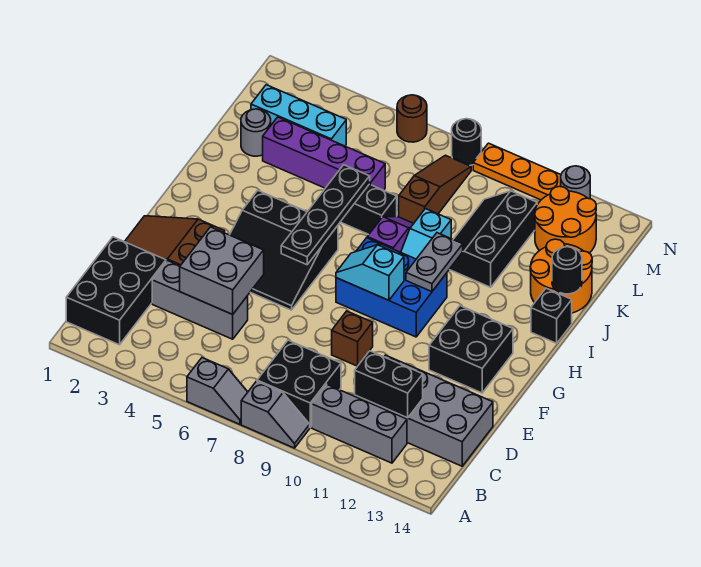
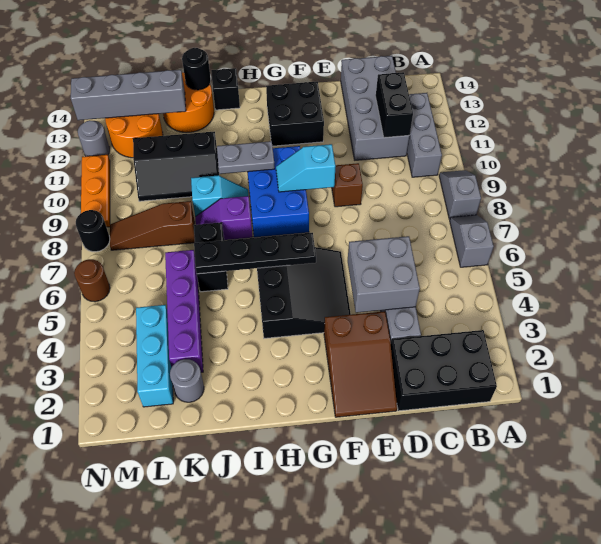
black brick B8:C9 level 1 -> none
cyan slope G8:G9 level 2 top 9 -> cyan slope F9:G9 level 2 top F
none -> grey brick K13:N13 level 2

